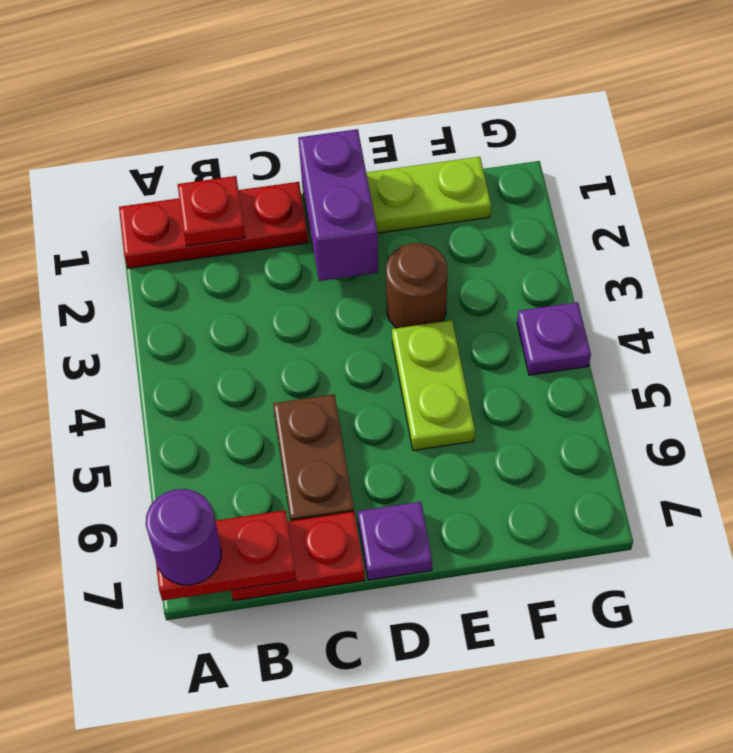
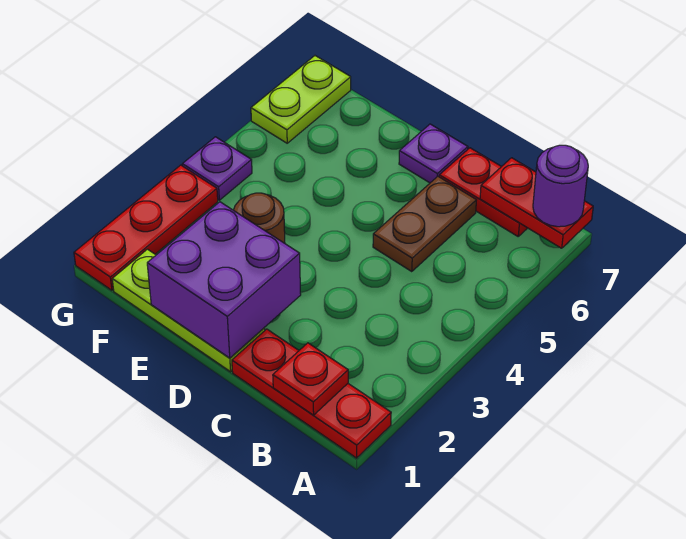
purple brick D1:D2 level 2 -> purple brick D1:E2 level 2
lime plate E4:E5 level 1 -> lime plate G6:G7 level 1
none -> red plate G1:G3 level 1

